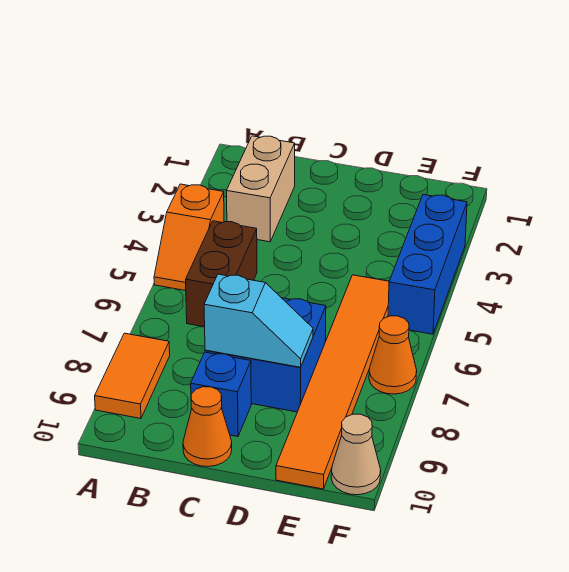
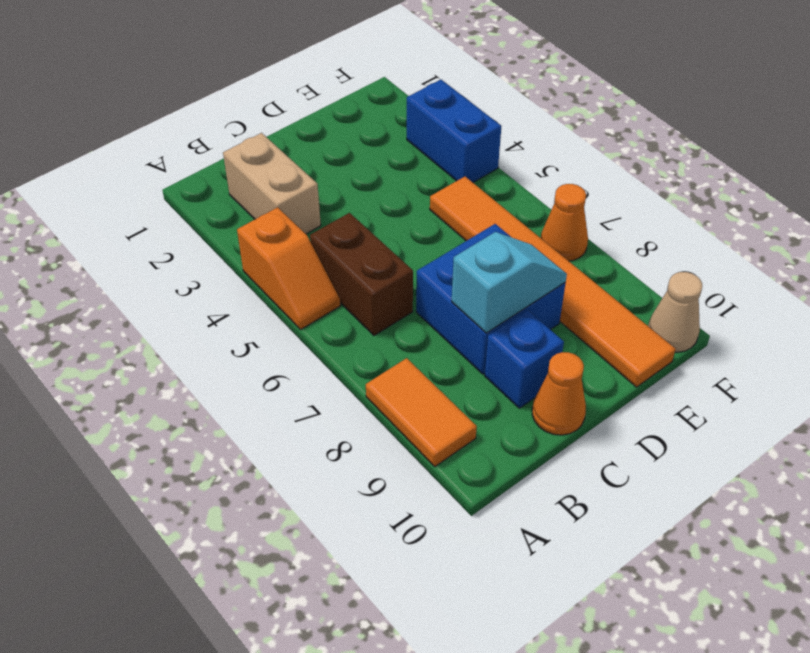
blue brick F3:F5 level 1 -> blue brick F3:F4 level 1

